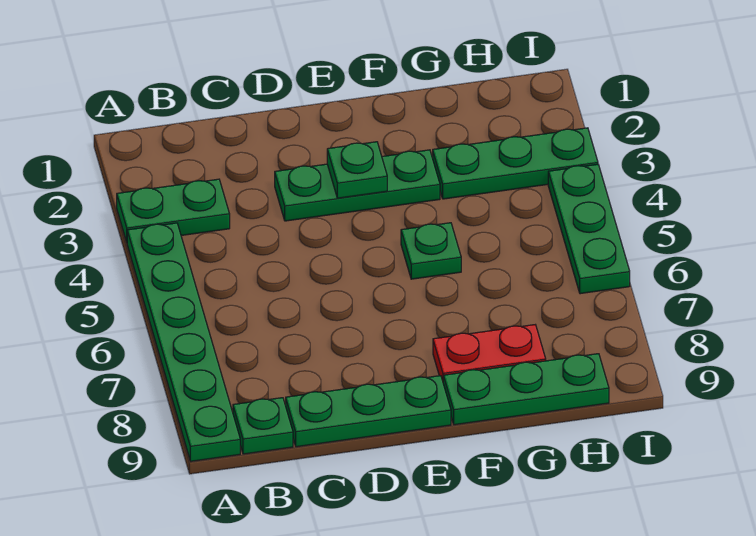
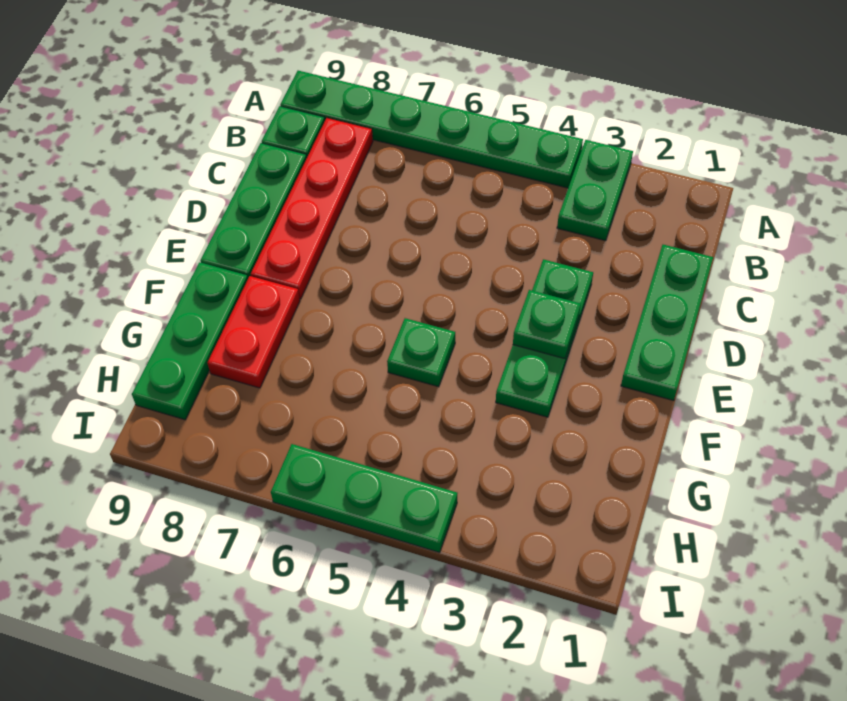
none -> red plate B8:E8 level 1
green plate G3:I3 level 1 -> green plate C1:E1 level 1

